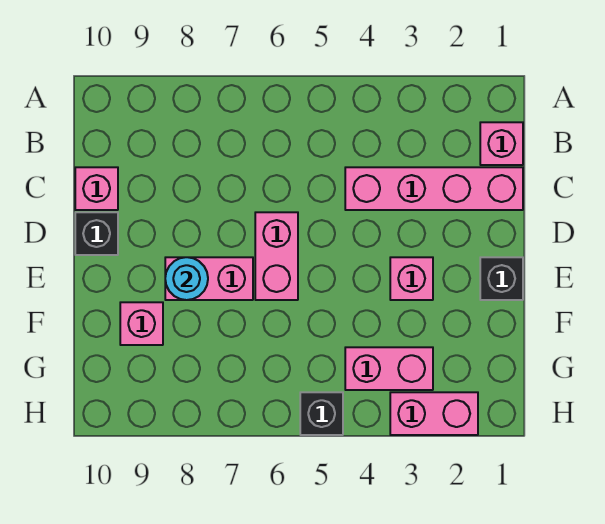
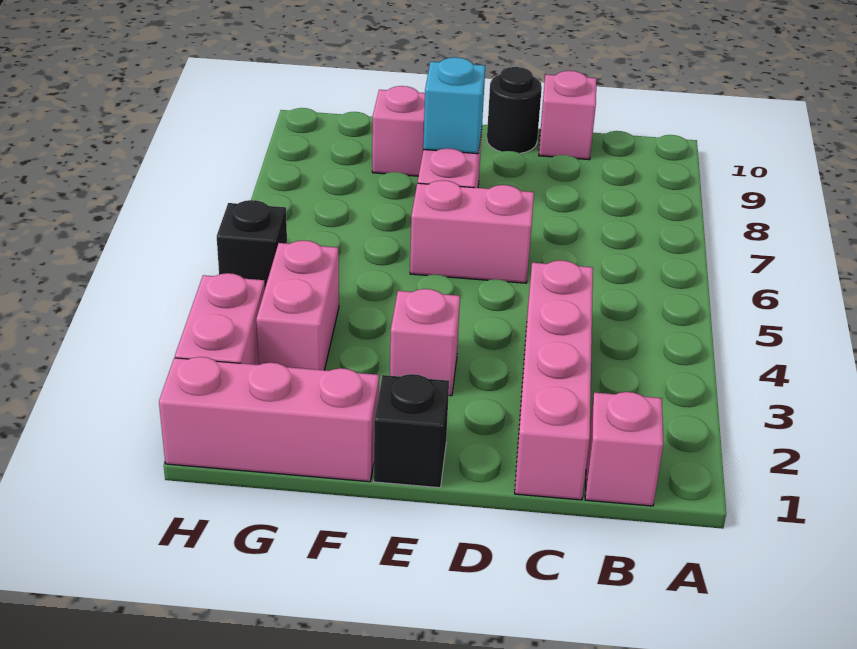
black brick D10 level 1 -> black round brick D10 level 1
cyan round brick E8 level 2 -> cyan brick E8 level 2
none -> pink brick F1:H1 level 1

